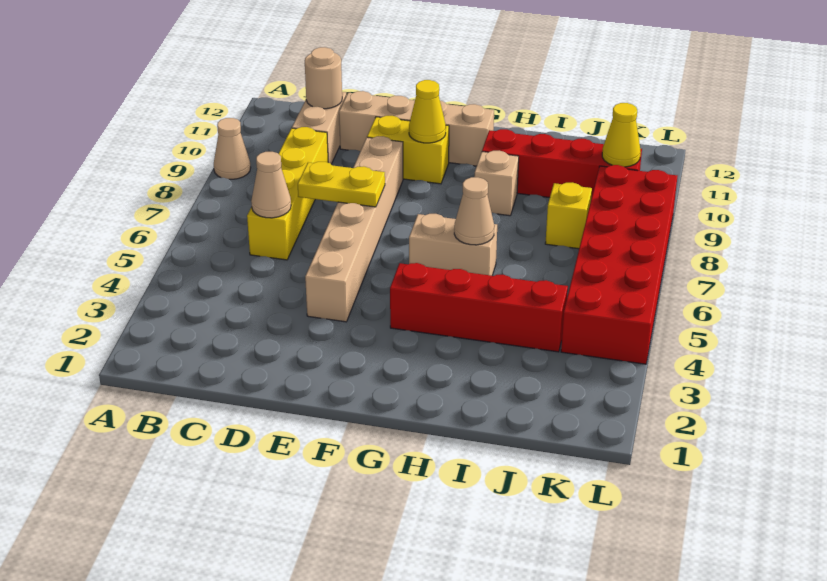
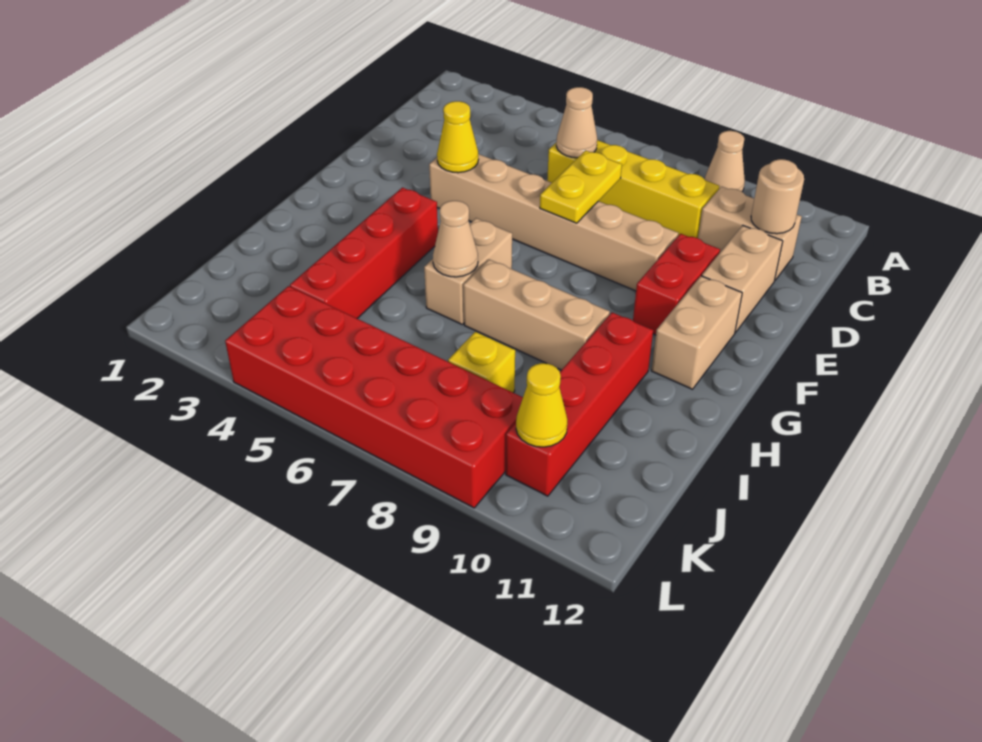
yellow brick E10:F10 level 1 -> red brick E10:F10 level 1
yellow cone F10 level 2 -> yellow cone E4 level 2
tan brick H9 level 1 -> tan brick H7:H9 level 1

